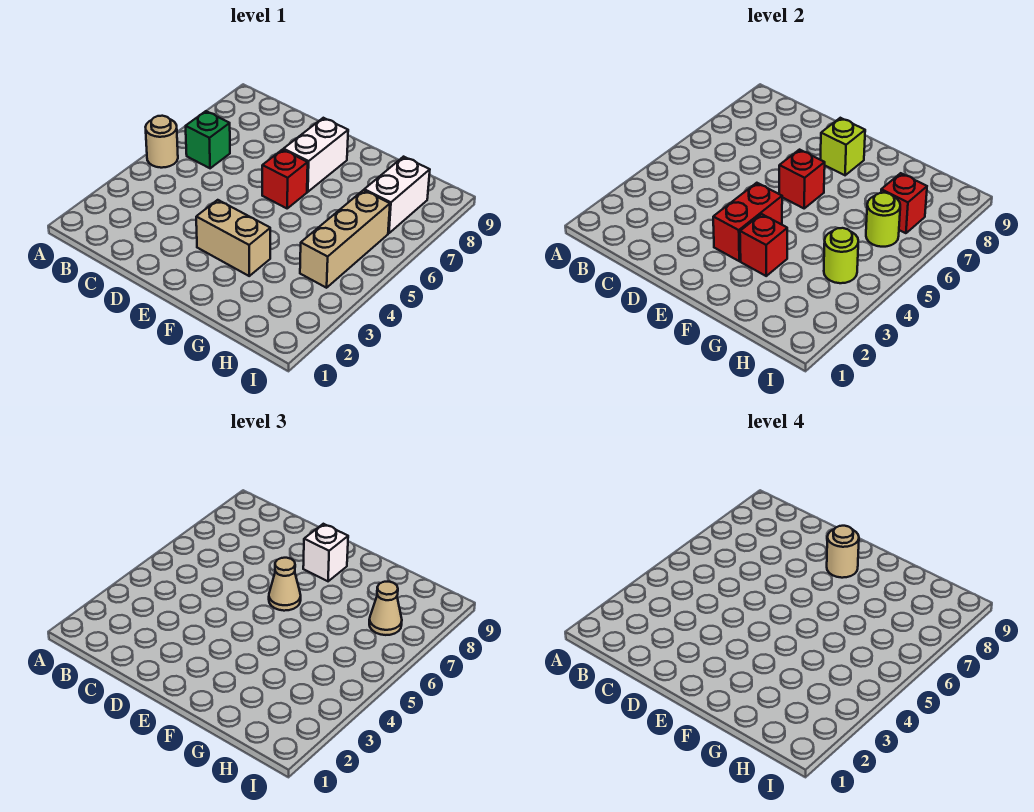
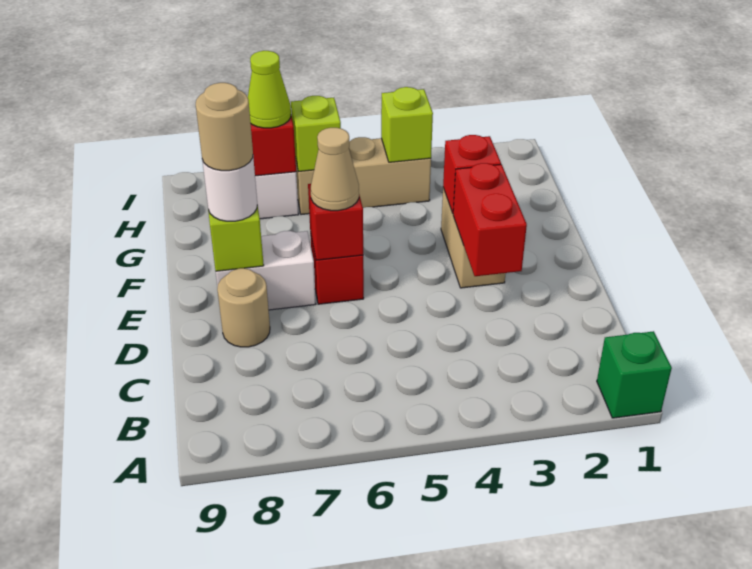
tan round brick A5 level 1 -> tan round brick D8 level 1
green brick B6 level 1 -> green brick A1 level 1
red brick E3:E4 level 2 -> red brick D3:E3 level 2
white brick E8 level 3 -> white round brick E8 level 3
lime round brick H4 level 2 -> lime brick H4 level 2
lime round brick H6 level 2 -> lime brick H6 level 2
tan cone H7 level 3 -> lime cone H7 level 3

